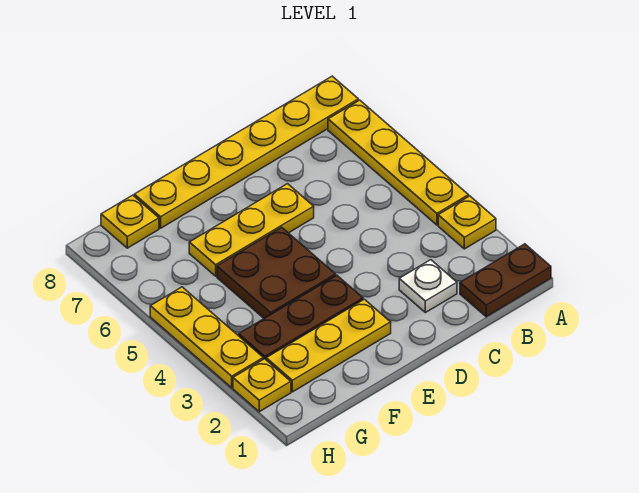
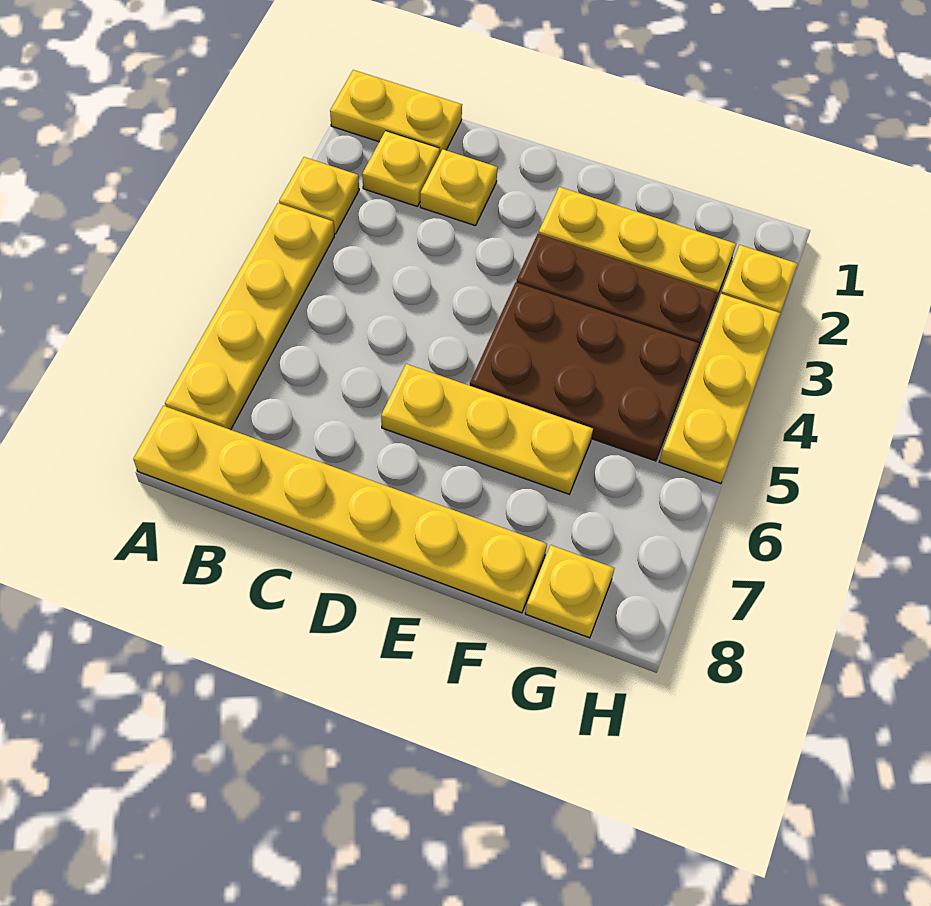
brown plate A1:B1 level 1 -> yellow plate A1:B1 level 1
none -> yellow plate B2 level 1
white plate C2 level 1 -> yellow plate C2 level 1
brown plate E4:F5 level 1 -> brown plate E4:G5 level 1

